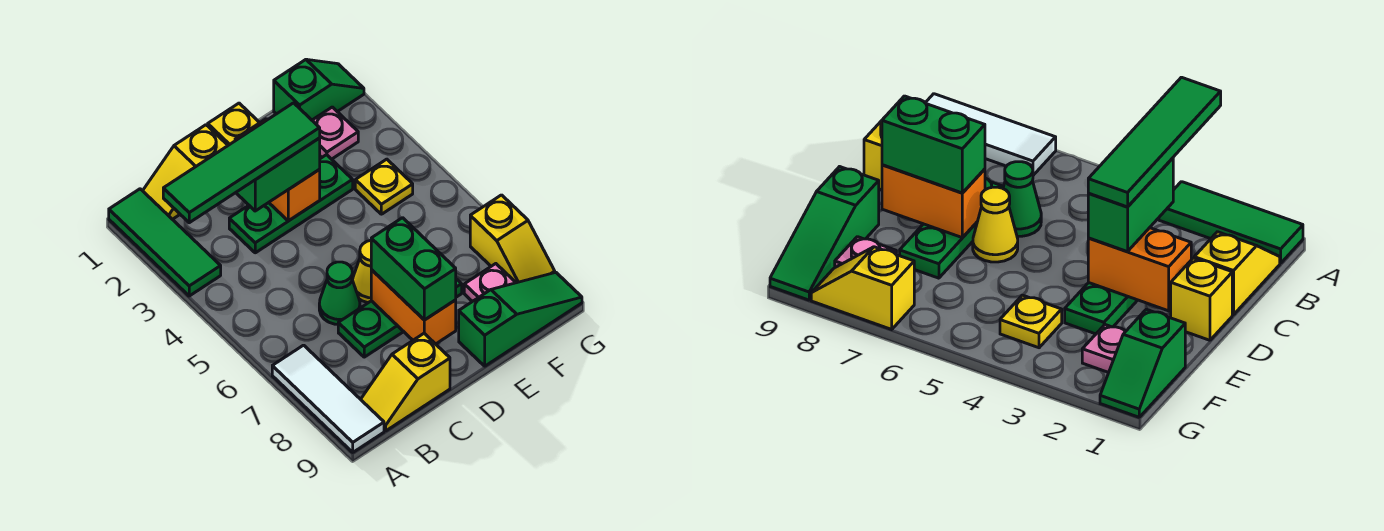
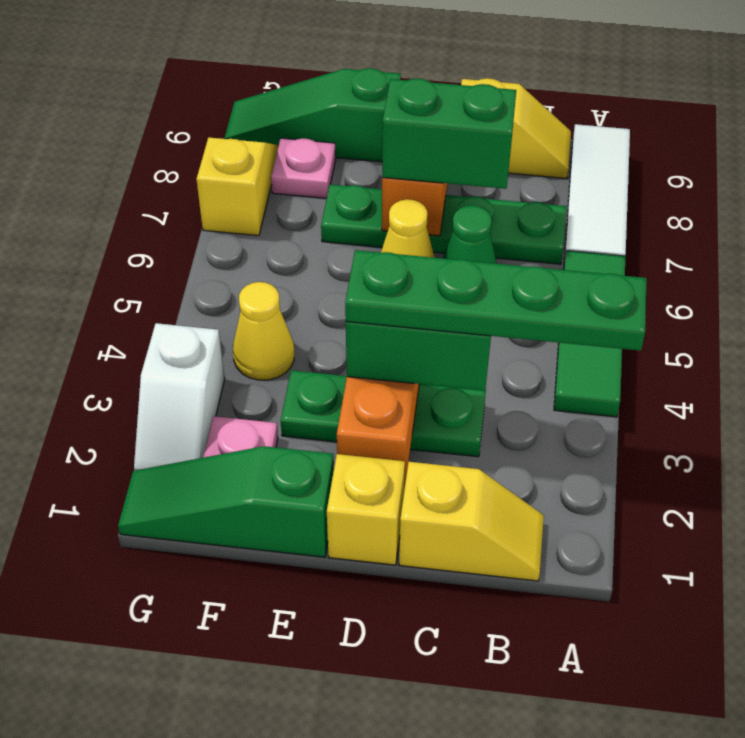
green tile A1:A3 level 1 -> green tile A4:A6 level 1
green tile A3:D3 level 4 -> green plate A3:D3 level 4
green plate C7:E7 level 1 -> green plate B7:E7 level 1
green brick D7:D8 level 3 -> green brick C7:D7 level 3
green slope F1:G1 level 1 top F -> green slope E1:G1 level 1 top E
yellow plate F4 level 1 -> yellow cone F4 level 1
none -> white slope G2:G3 level 1 top 3

